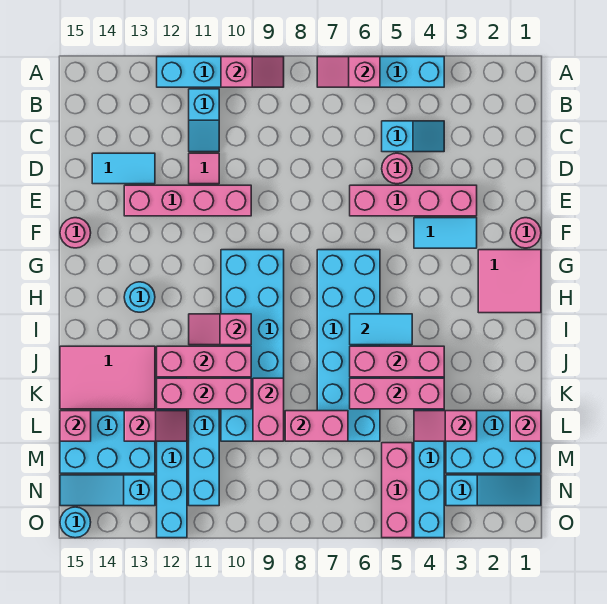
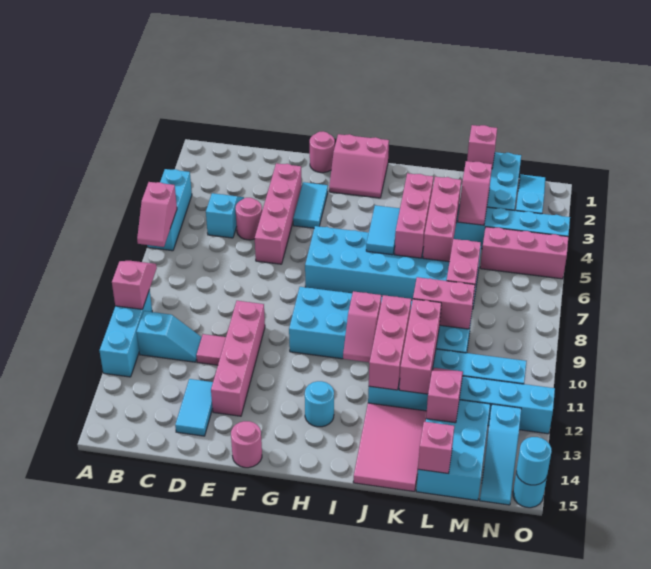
pink tile G1:H2 level 1 -> pink slope G1:H2 level 1 top 1
none -> cyan round brick O15 level 2

